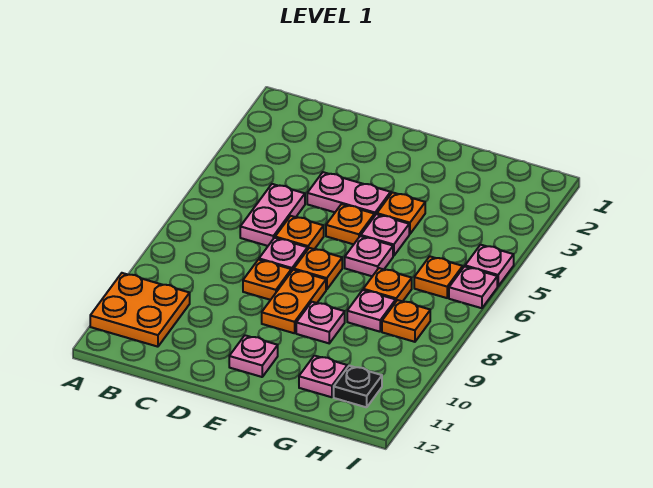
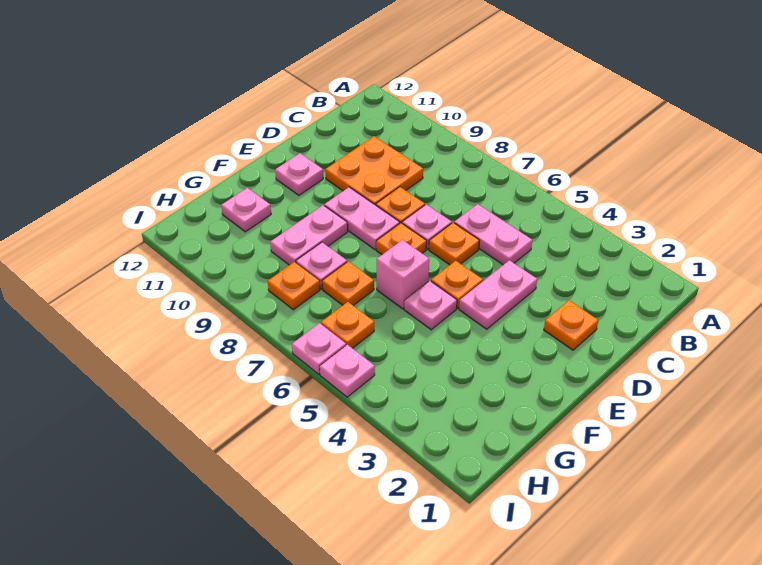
orange plate A10:B11 level 1 -> orange plate C9:D10 level 1
orange plate E8:E9 level 1 -> pink plate E8:E9 level 1
orange plate F4 level 1 -> orange plate D2 level 1
pink plate F6 level 1 -> pink brick F6 level 1
pink plate F9 level 1 -> pink plate F9:G9 level 1
black plate H11 level 1 -> none

